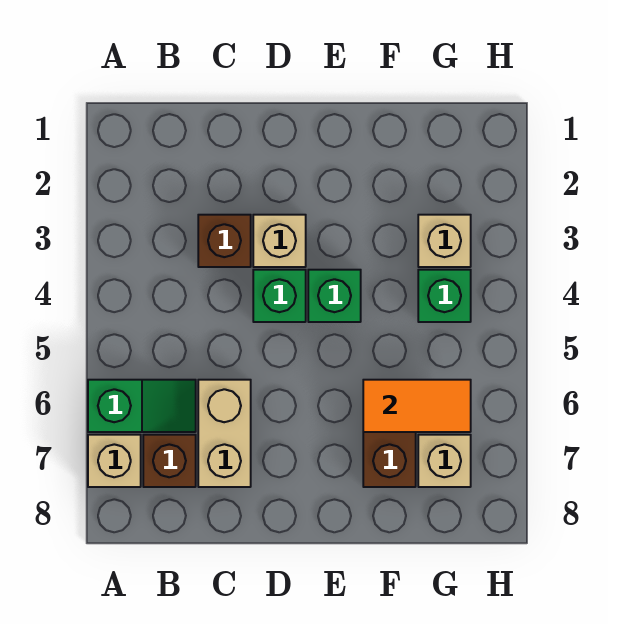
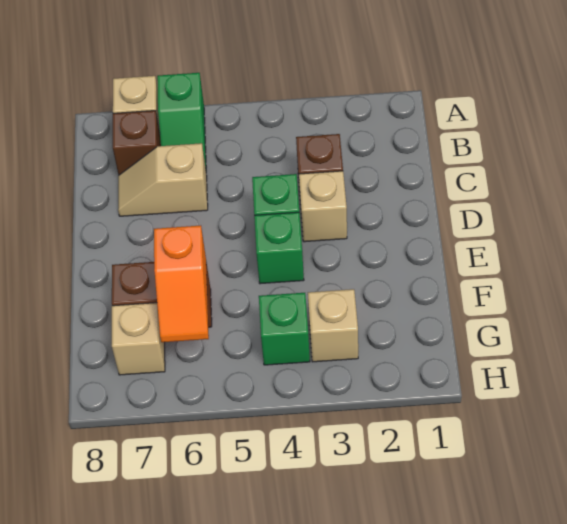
tan brick C6:C7 level 1 -> tan slope C6:C7 level 1 top 6
orange tile F6:G6 level 2 -> orange slope F6:G6 level 2 top F

